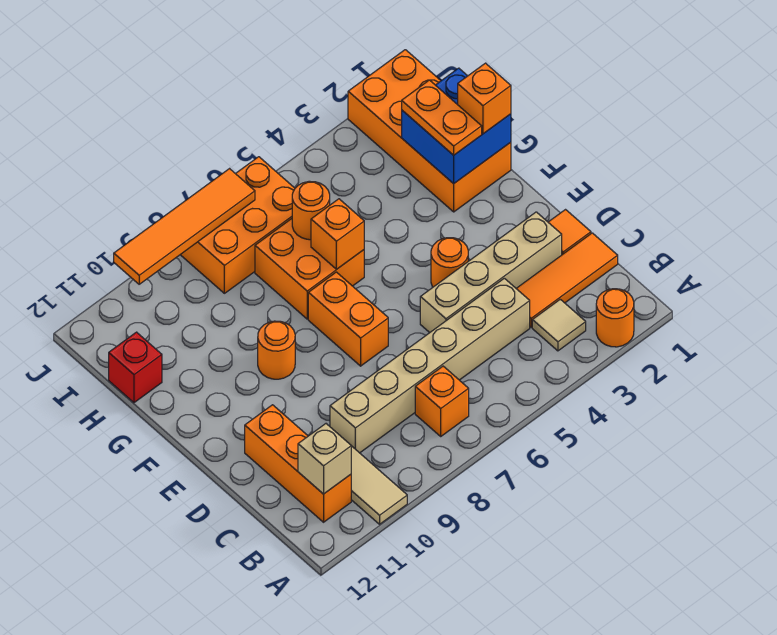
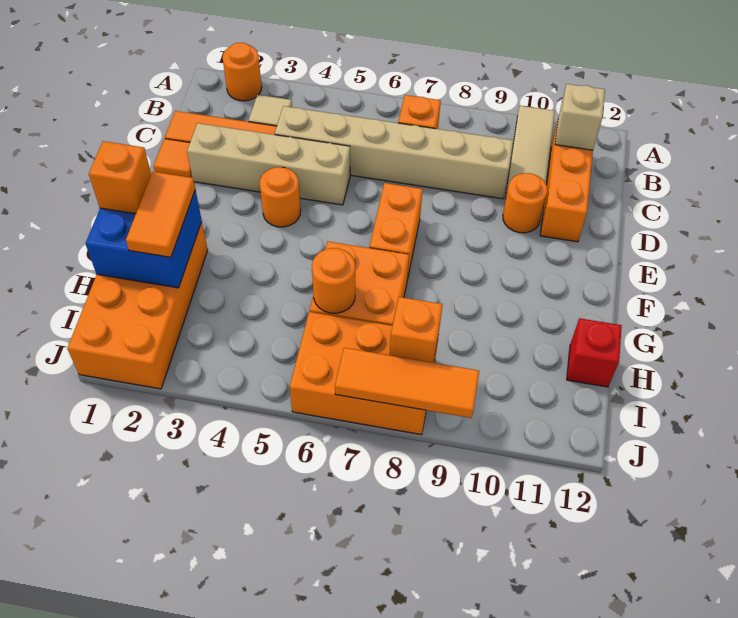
orange round brick F9 level 1 -> orange round brick D10 level 1
orange plate G2:H2 level 3 -> orange tile G2:H2 level 3
orange brick G6 level 2 -> orange brick I8 level 2
orange tile J7:J10 level 2 -> orange tile J7:J9 level 2

